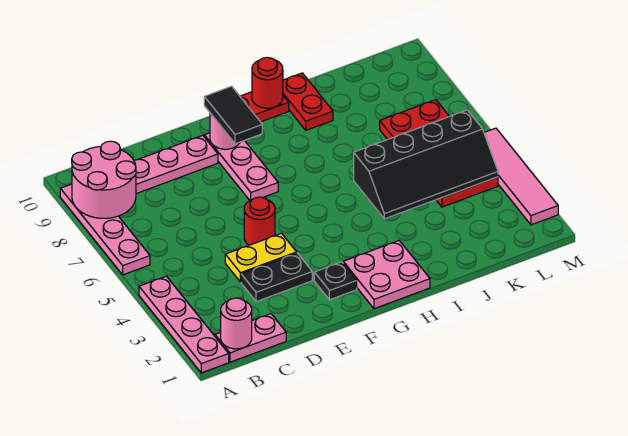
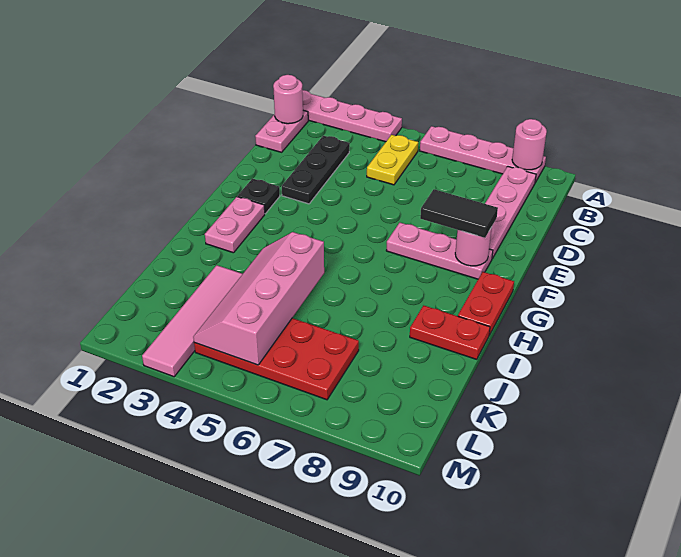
pink round brick A8:B9 level 2 -> pink round brick A9 level 2
black plate D3:E3 level 1 -> black plate C3:E3 level 1
yellow plate D4:E4 level 1 -> yellow plate B5:C5 level 1
red round brick E5 level 1 -> none
pink plate G1:H2 level 1 -> pink plate G2:H2 level 1
red round brick H10 level 2 -> none
black slope I4:L5 level 2 top 5 -> pink slope I4:L5 level 2 top 5
pink tile M2:M5 level 1 -> pink tile J3:M3 level 1

